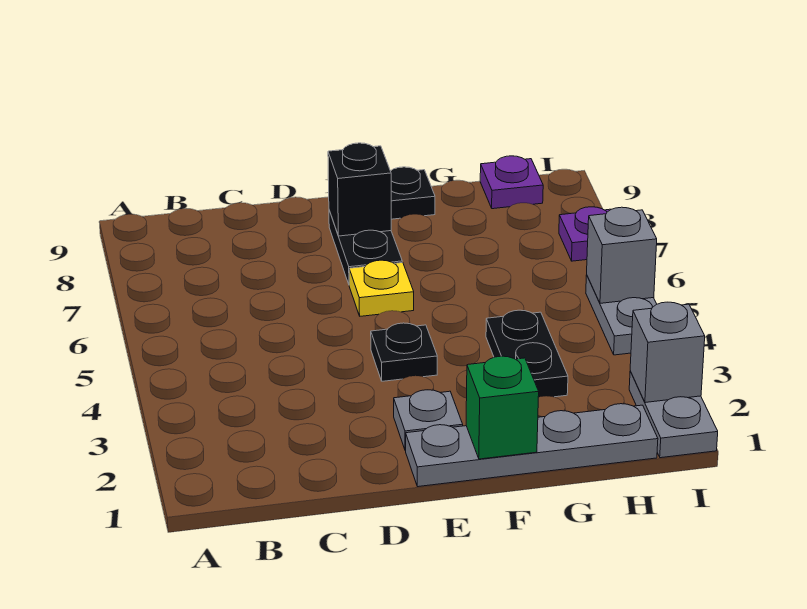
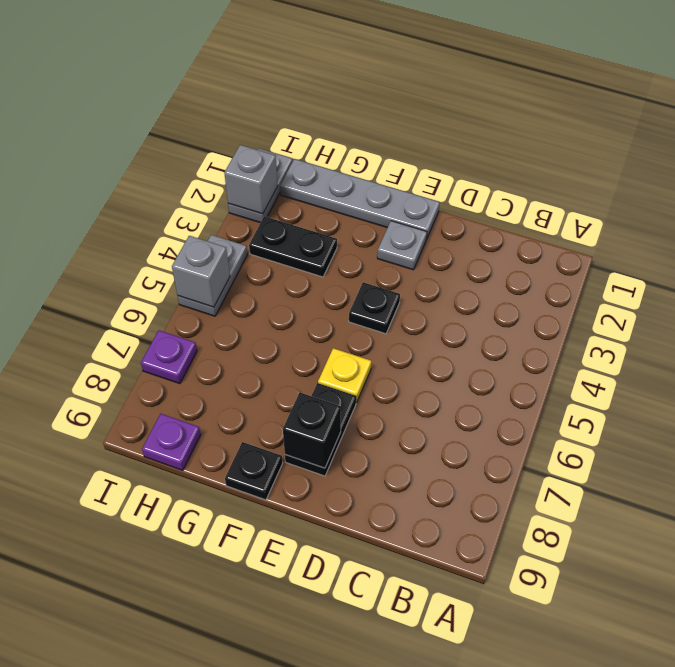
green brick F1 level 2 -> none
black plate G3:G4 level 1 -> black plate G3:H3 level 1

